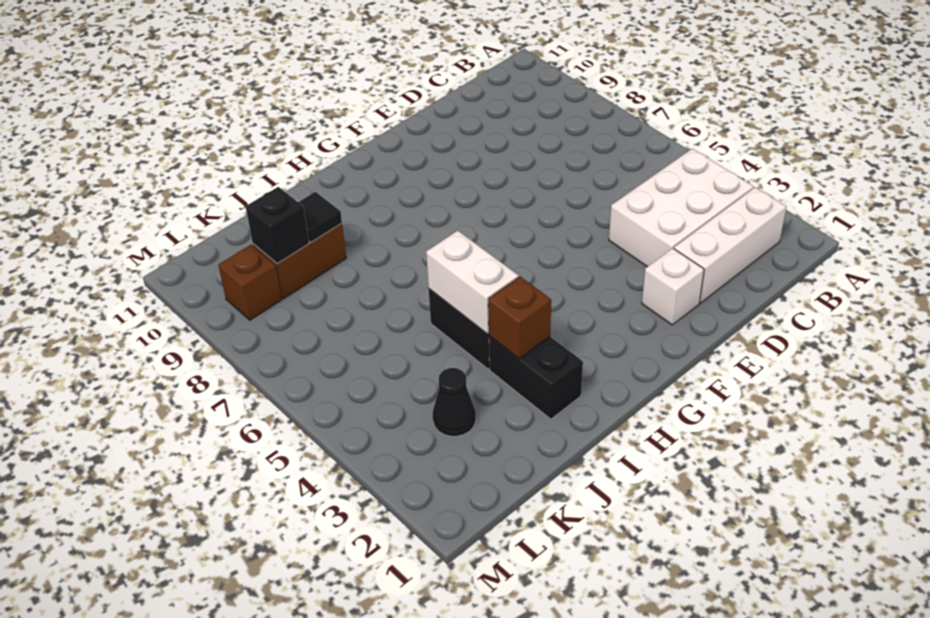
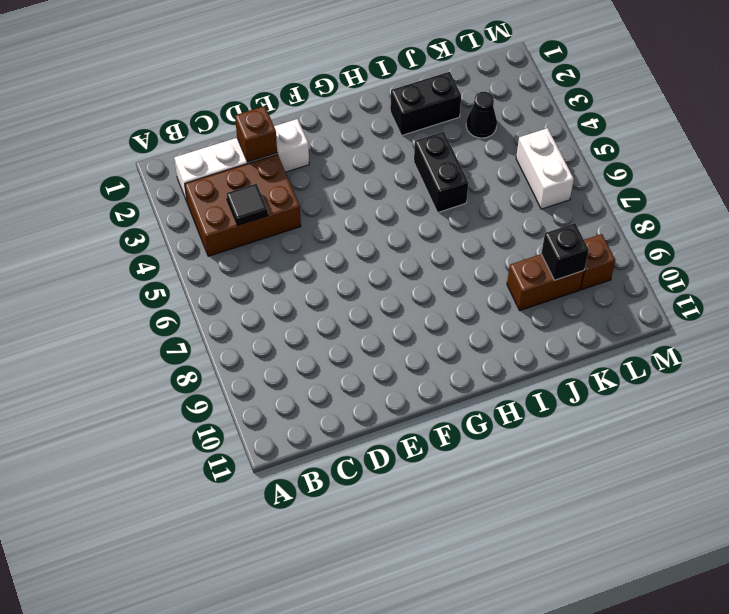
white brick B3:D4 level 1 -> brown brick B3:D4 level 1
black brick I2:I3 level 1 -> black brick I2:J2 level 1
brown brick I3 level 2 -> brown brick D2 level 2
white brick I4:I5 level 2 -> white brick L5:L6 level 1
black tile J9 level 2 -> black tile C4 level 2

